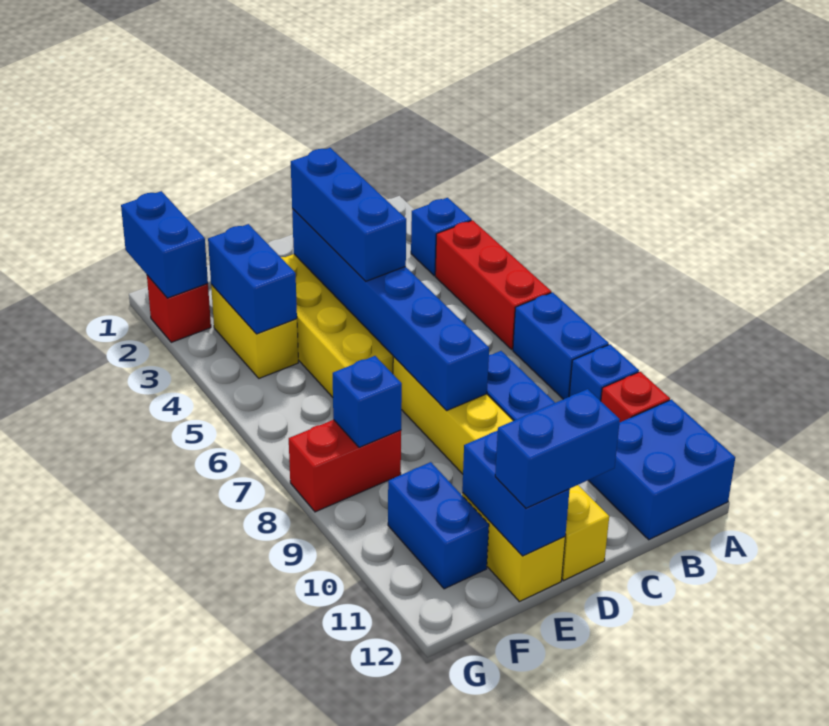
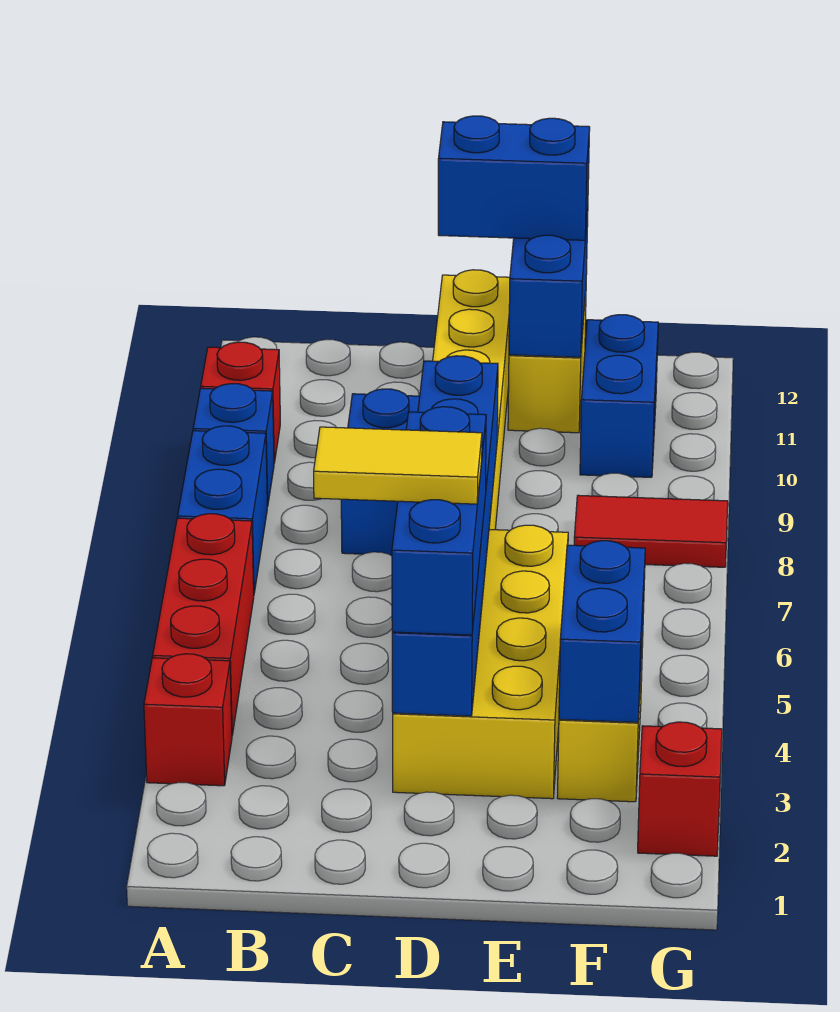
blue brick A3 level 1 -> red brick A3 level 1
blue brick A11:B12 level 1 -> none
none -> yellow tile C4:D4 level 4
red brick F8:G8 level 1 -> red tile F8:G8 level 1
blue brick F8 level 2 -> none
blue brick G1:G2 level 2 -> none

